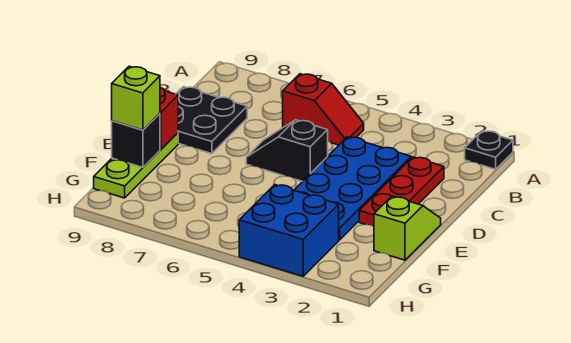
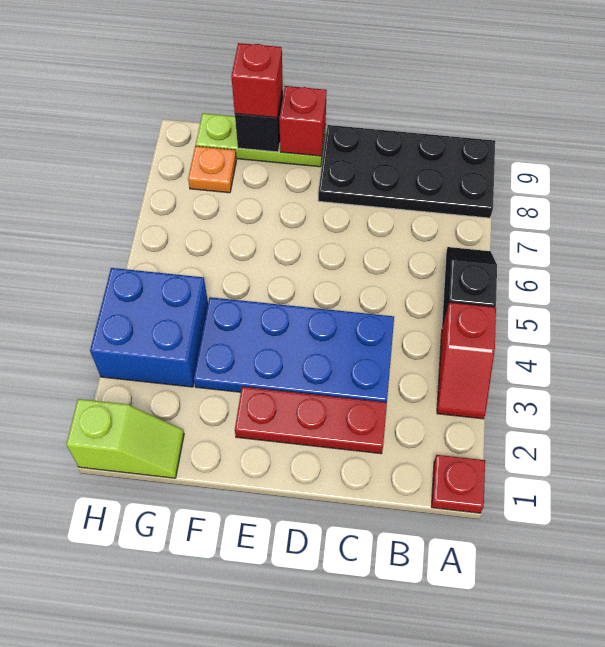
black plate A1 level 1 -> red plate A1 level 1
red slope B5:B6 level 1 top 6 -> red slope A3:A4 level 1 top 4
black plate C8:D9 level 1 -> black plate A8:D9 level 1
black slope D5:D6 level 1 top 5 -> black slope A5:A6 level 1 top 5
lime slope E1:F1 level 1 top F -> lime slope G1:H1 level 1 top H
lime brick F9 level 3 -> red brick F9 level 3
none -> orange plate G8 level 1

